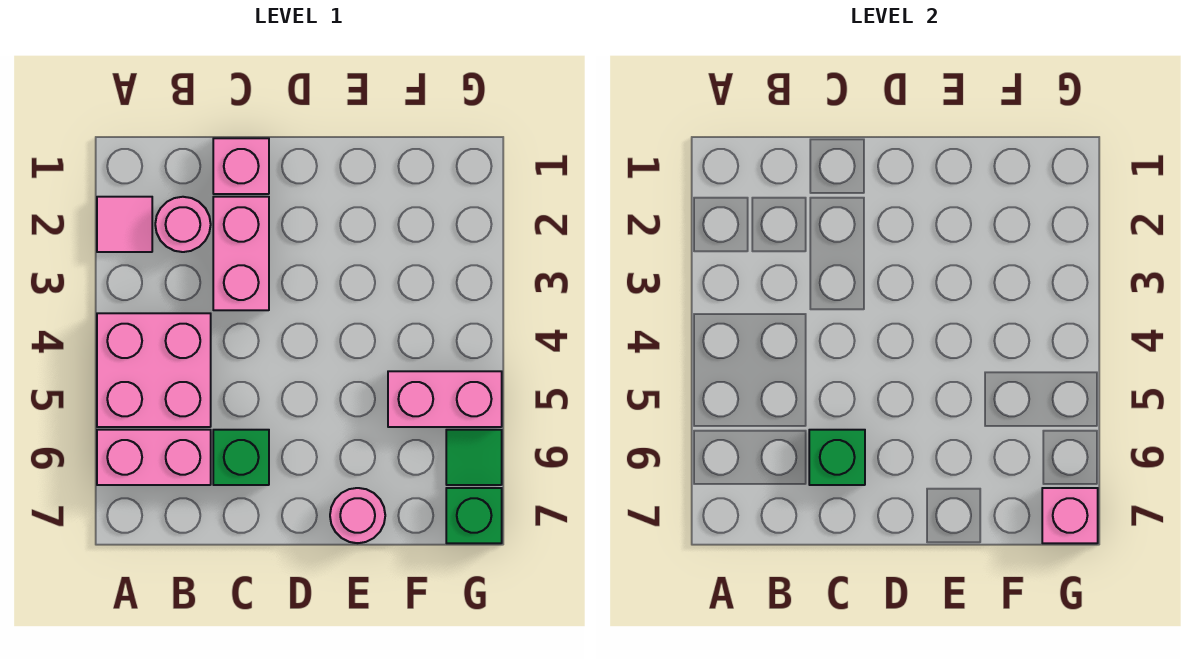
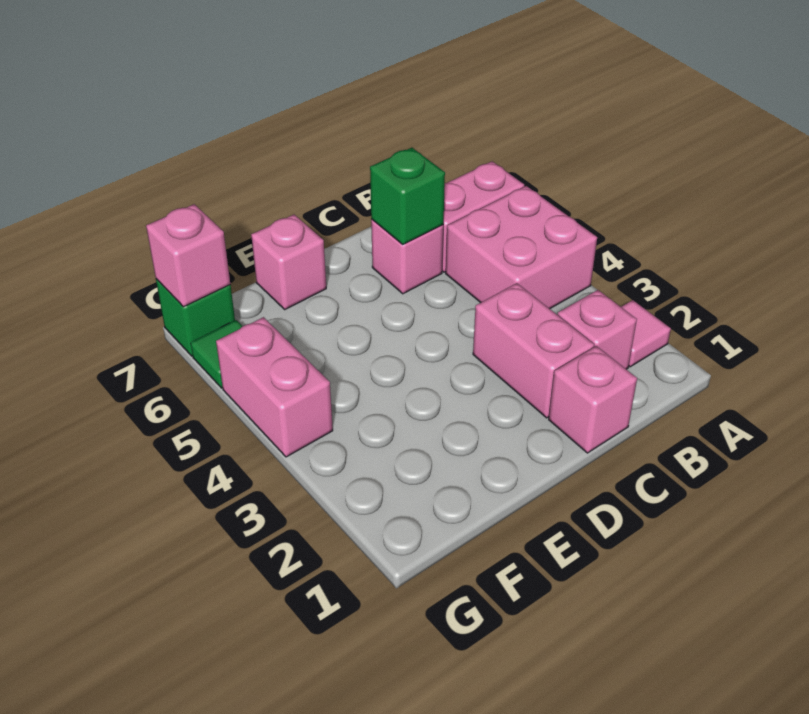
pink round brick B2 level 1 -> pink brick B2 level 1
green brick C6 level 1 -> pink brick C6 level 1
pink round brick E7 level 1 -> pink brick E7 level 1
pink brick F5:G5 level 1 -> pink brick G4:G5 level 1

